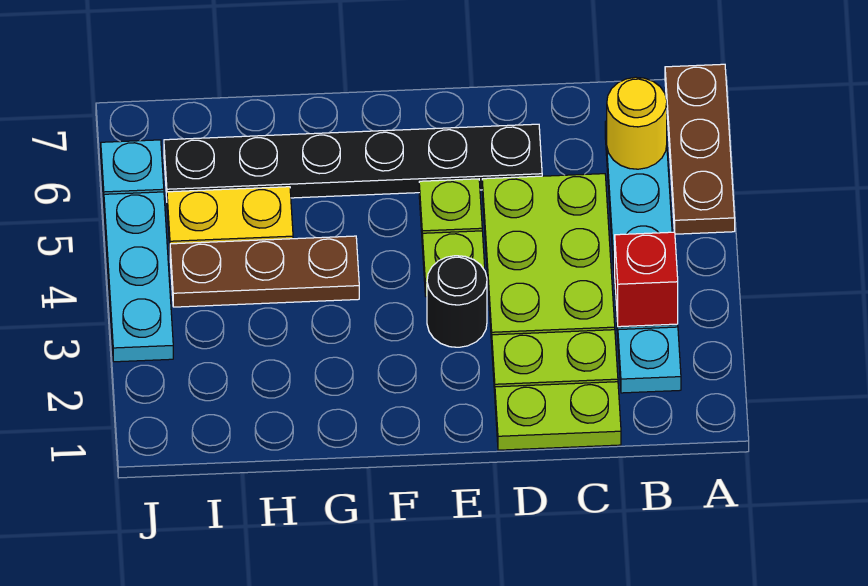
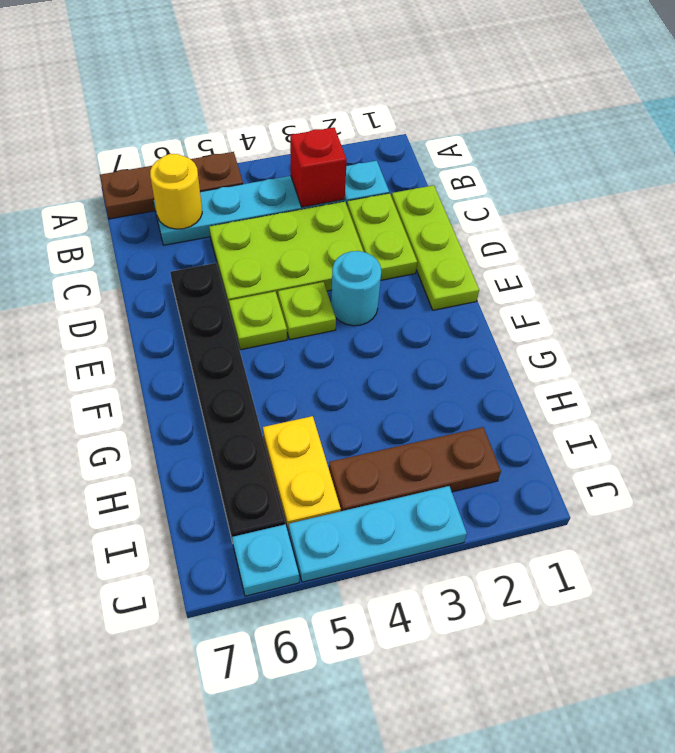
lime plate C1:D1 level 1 -> lime plate C1:E1 level 1
black round brick E3 level 1 -> cyan round brick E3 level 1
brown plate G4:I4 level 1 -> brown plate I2:I4 level 1

